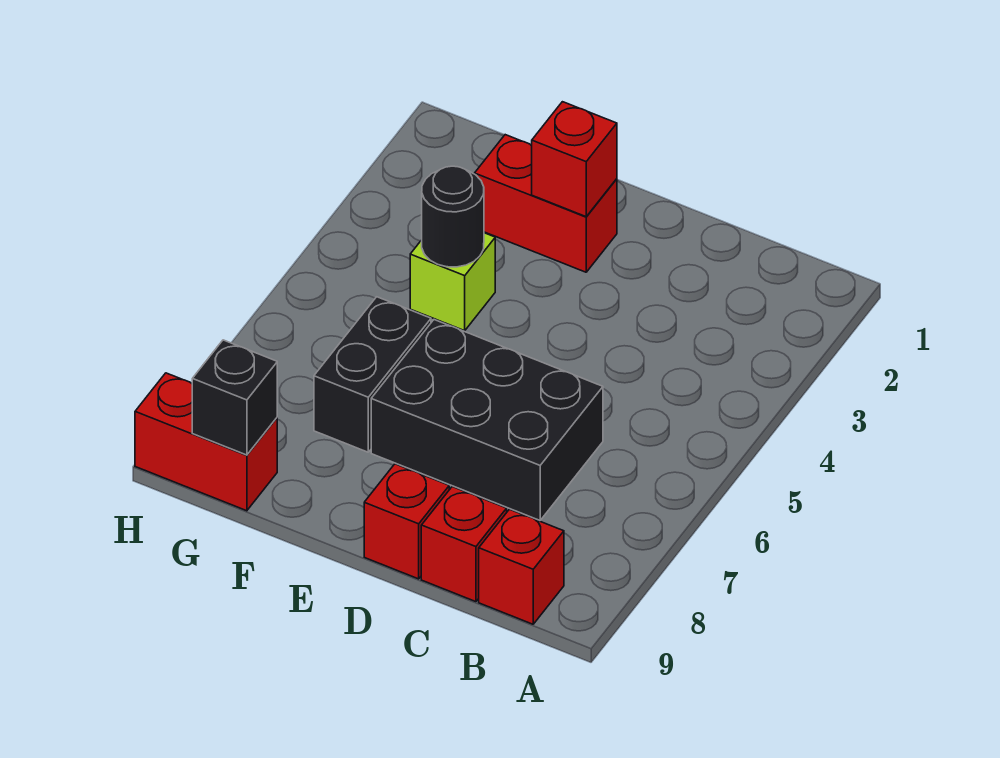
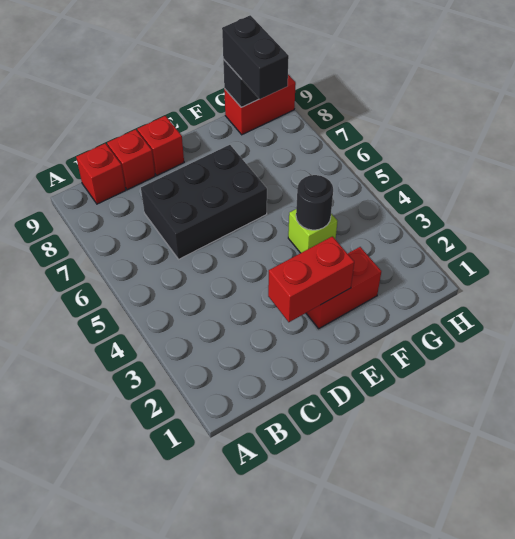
red brick E2 level 2 -> red brick D2:E2 level 2
black brick F6:F7 level 1 -> black brick G8:G9 level 3

